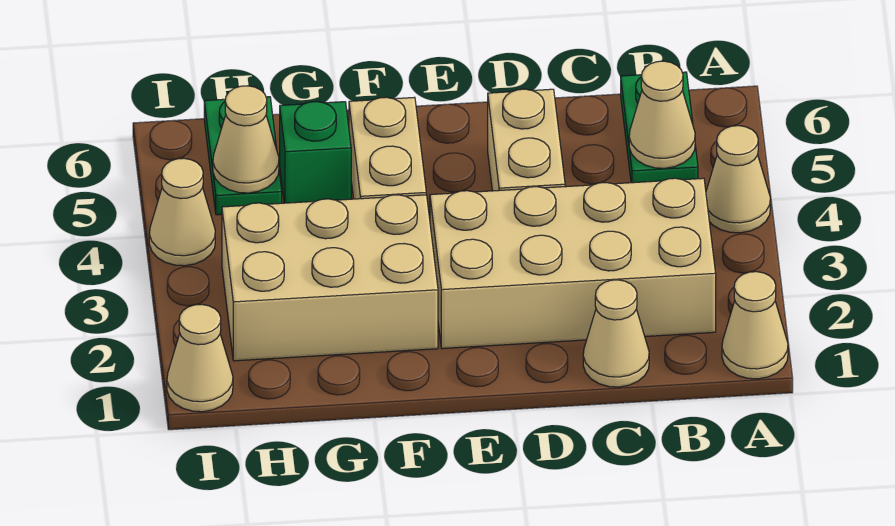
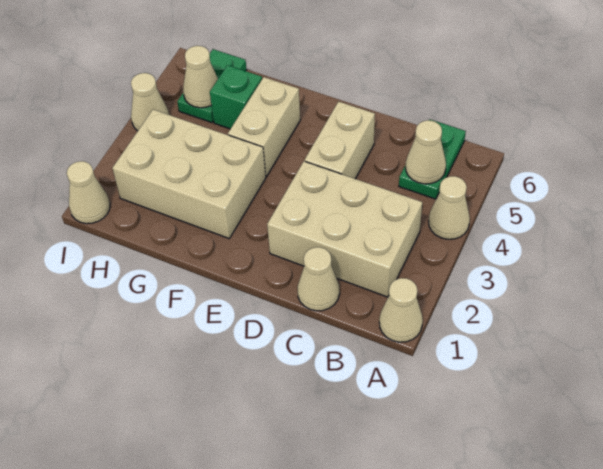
tan brick B2:E3 level 1 -> tan brick B2:D3 level 1

